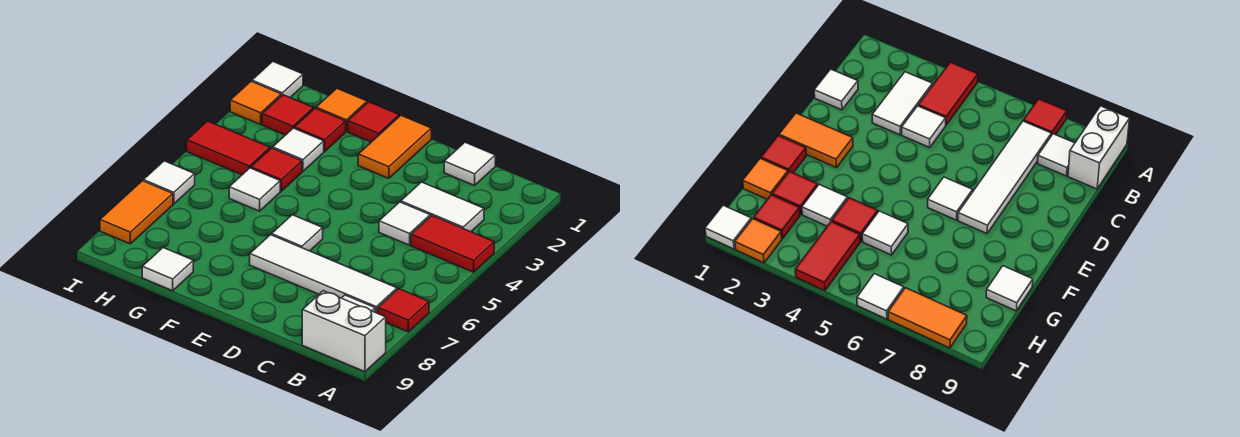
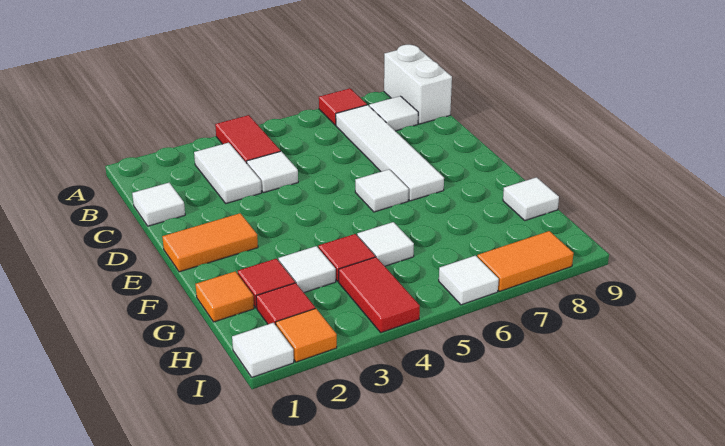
red tile F1 level 1 -> none

